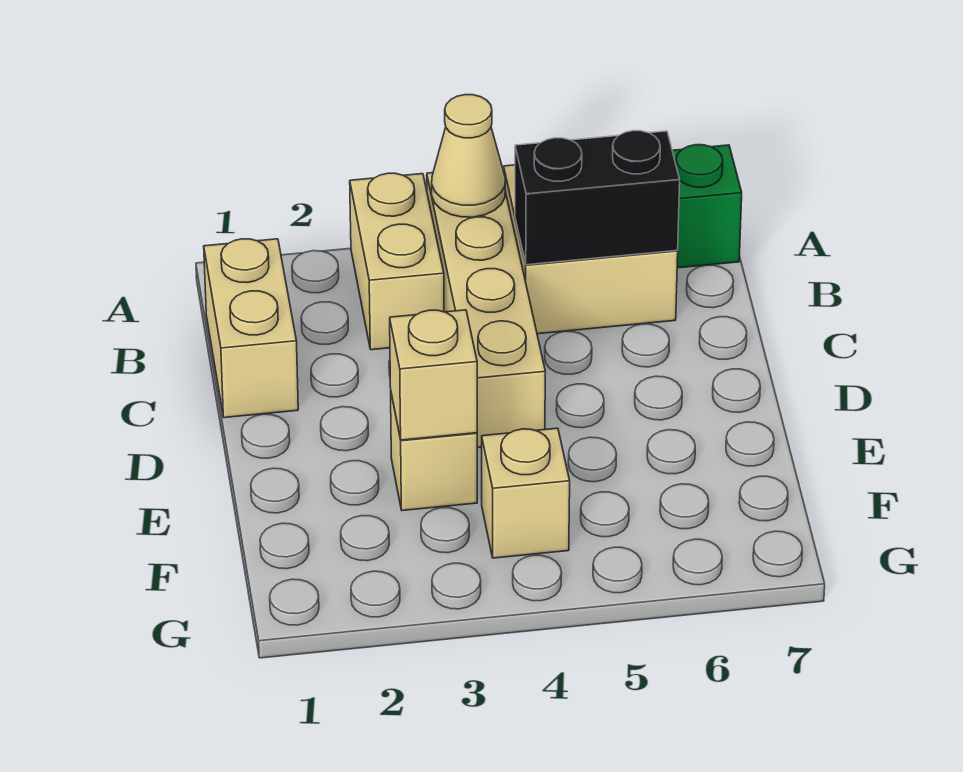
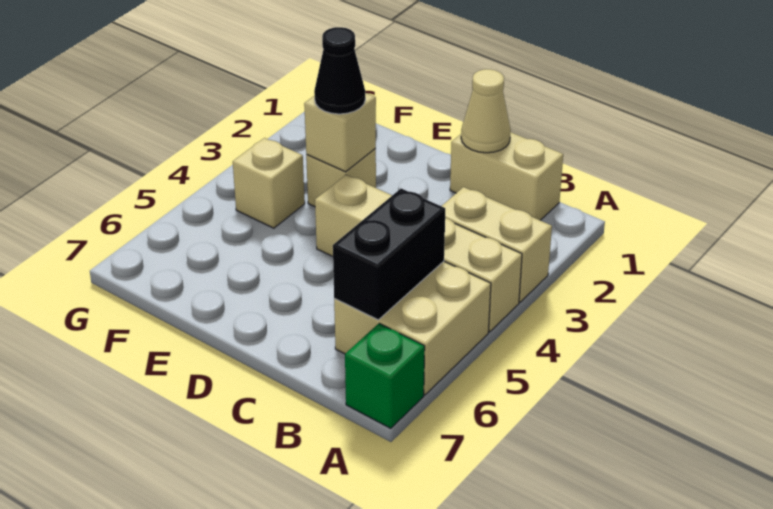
tan cone A4 level 2 -> tan cone C1 level 2
none -> black cone E3 level 3

